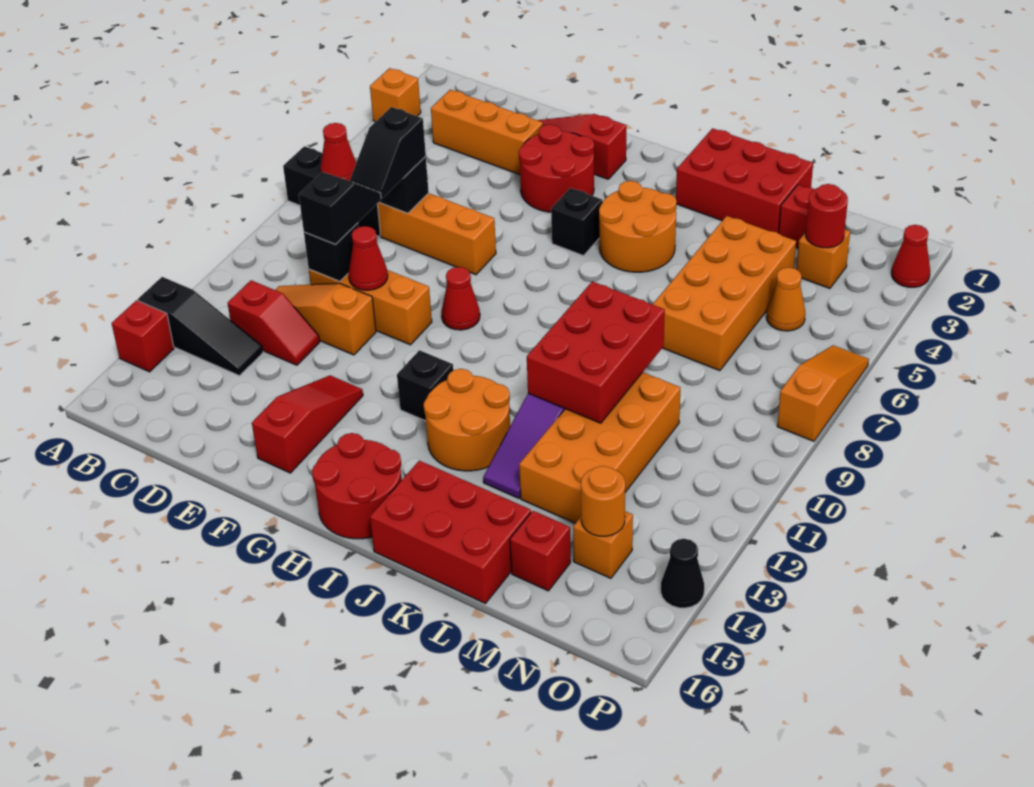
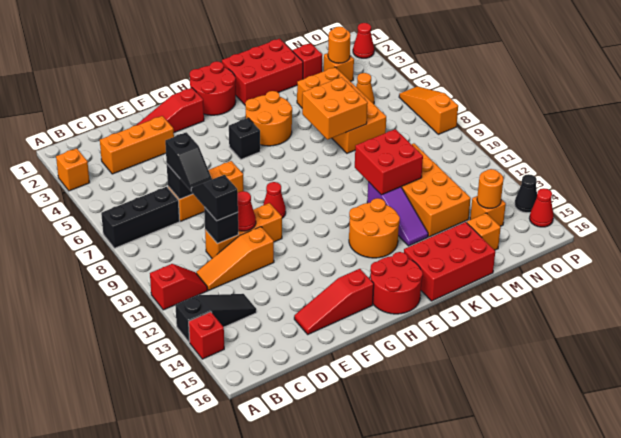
red cone B7 level 2 -> red cone P15 level 1
red slope C12:D12 level 1 top C -> red slope A11:B11 level 1 top A
red round brick F3:G4 level 1 -> red round brick H1:I2 level 1
red slope F13:F15 level 1 top 15 -> red slope E15:G15 level 1 top G
black brick H12 level 1 -> none
none -> orange brick K6:L7 level 2
red brick K9:L11 level 2 -> red brick K10:L11 level 2
red brick M15 level 1 -> orange brick M15 level 1
red round brick N3 level 2 -> orange round brick N3 level 2

